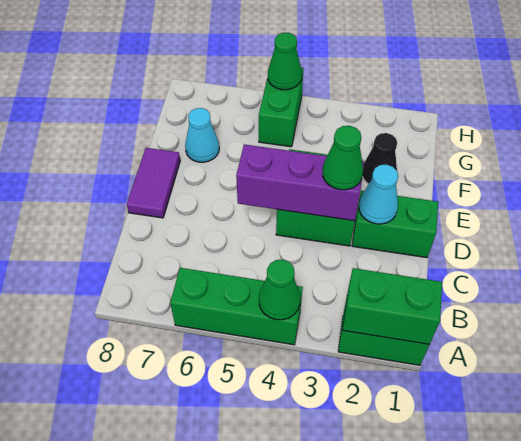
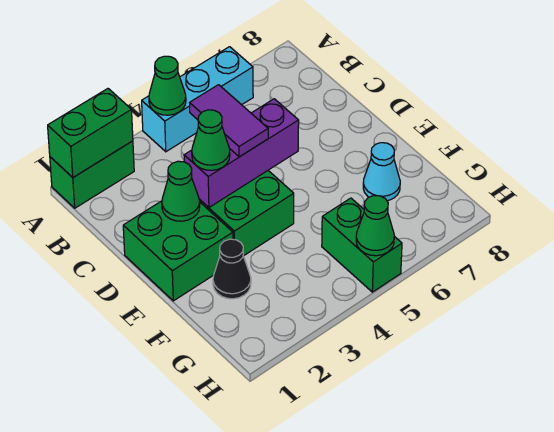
green brick A4:A6 level 1 -> cyan brick A4:A6 level 1
green brick D1:D2 level 1 -> green brick D1:E2 level 1
cyan cone D2 level 2 -> green cone D2 level 2
purple tile D8:E8 level 1 -> purple tile C4:D4 level 3

